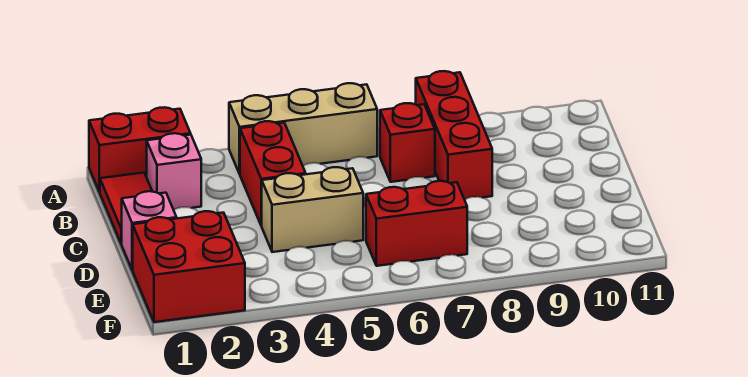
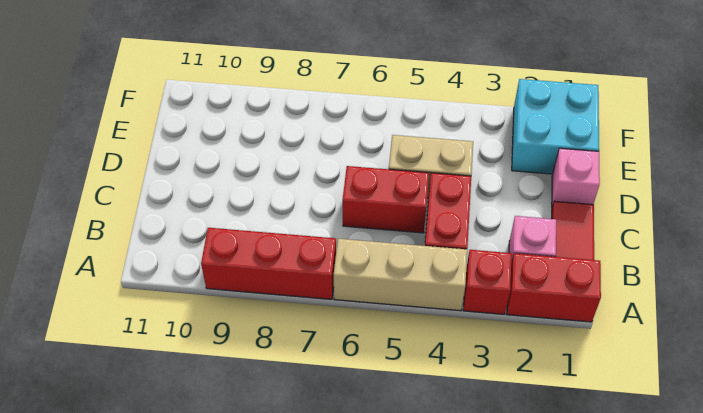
red brick A8:C8 level 1 -> red brick A7:A9 level 1
red brick B7 level 1 -> red brick A3 level 1
red brick E1:F2 level 1 -> cyan brick E1:F2 level 1
red brick E6:E7 level 1 -> red brick C5:C6 level 1

